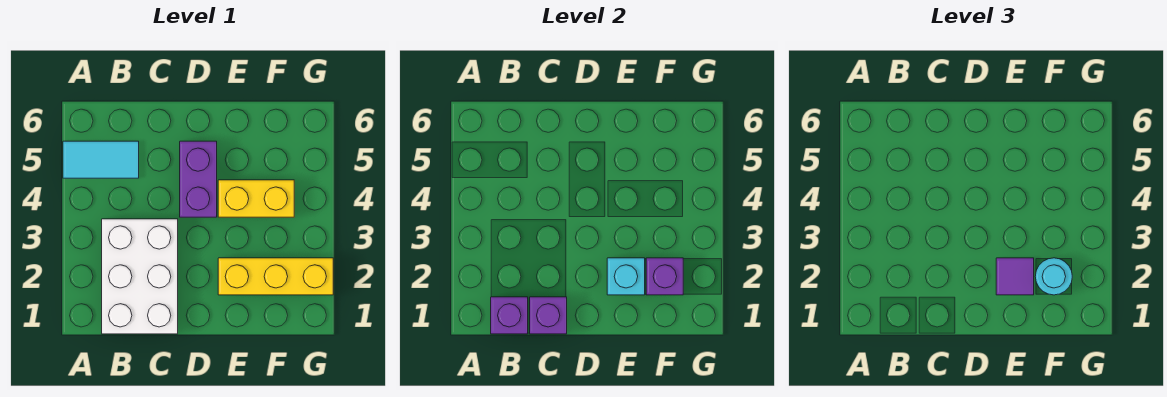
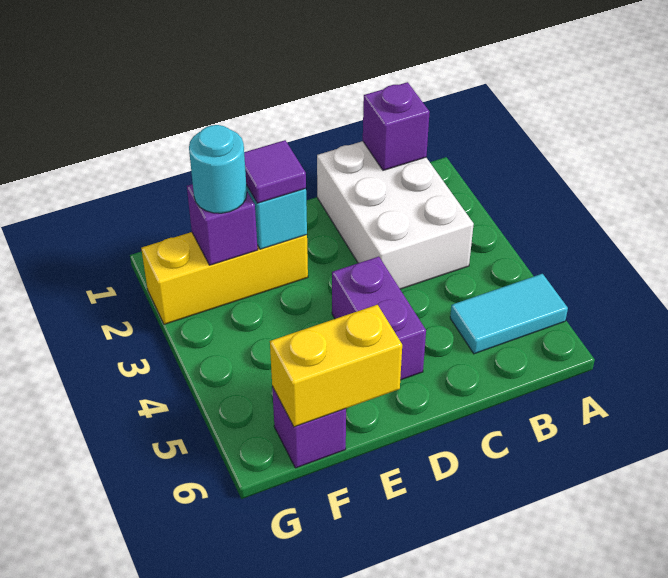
purple brick C1 level 2 -> purple brick F6 level 1
yellow brick E4:F4 level 1 -> yellow brick E6:F6 level 2

